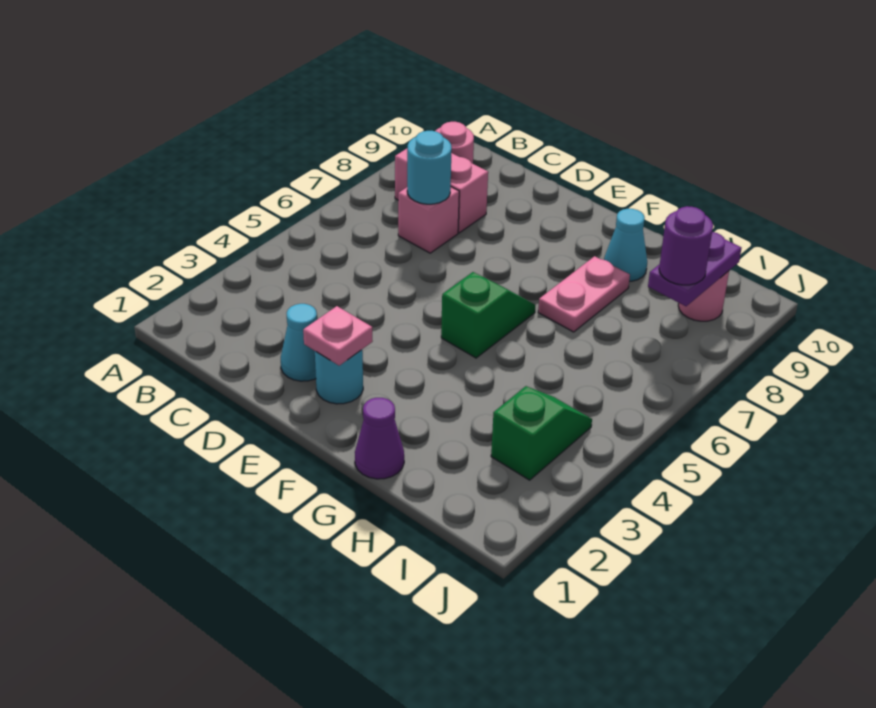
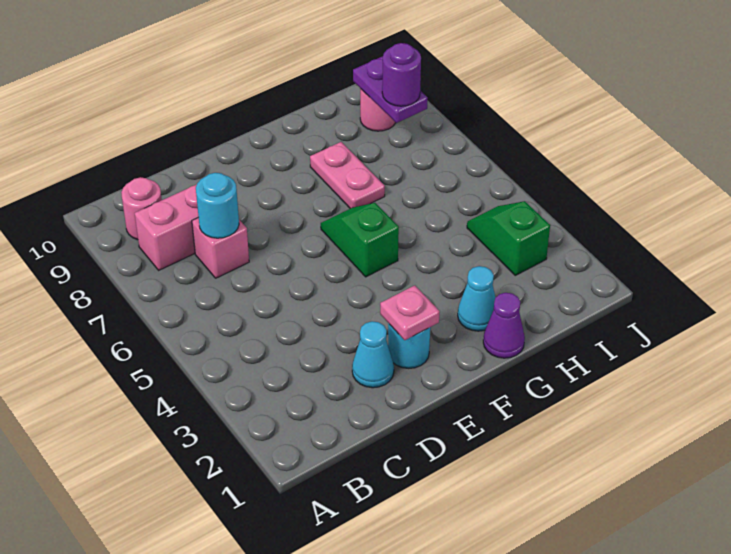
cyan cone G9 level 1 -> cyan cone G2 level 1

